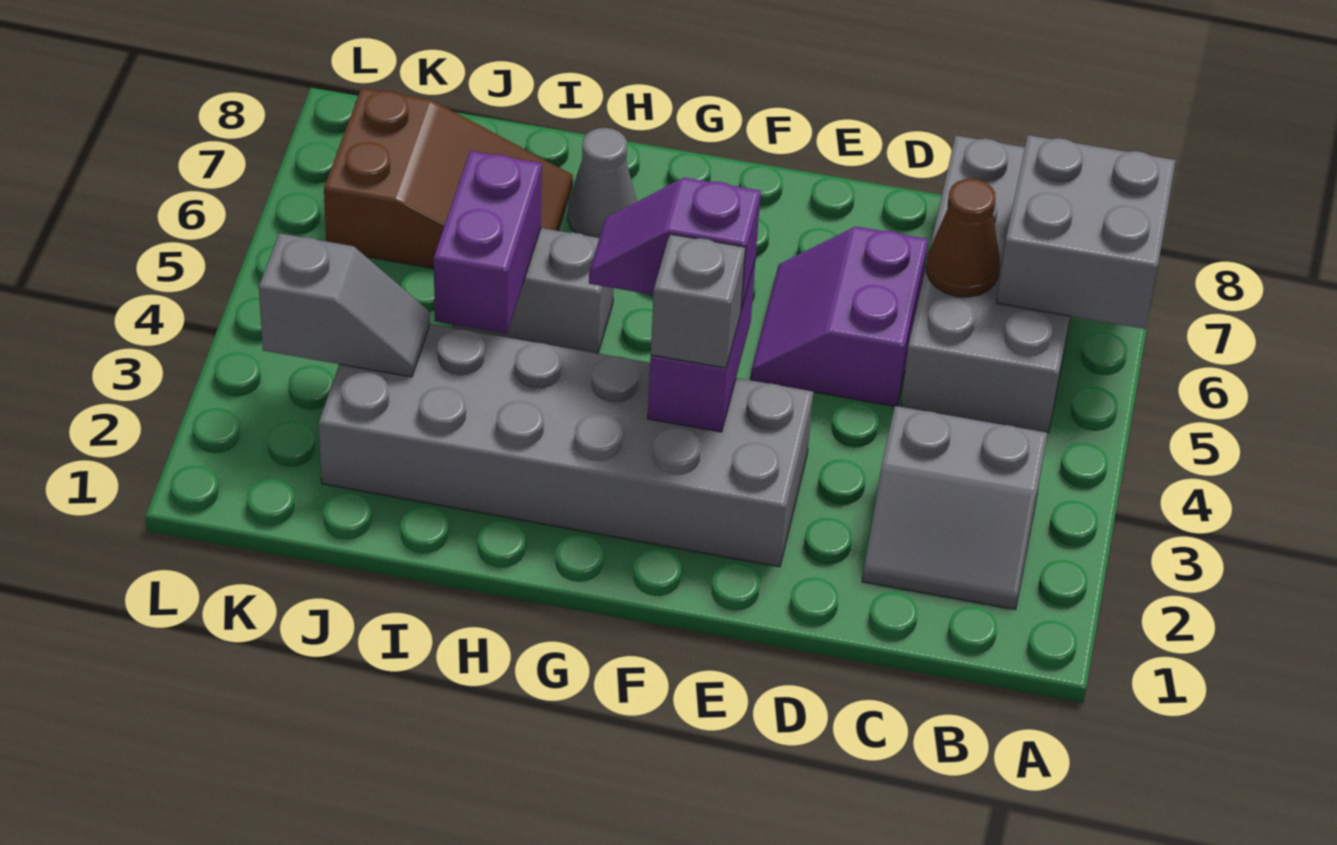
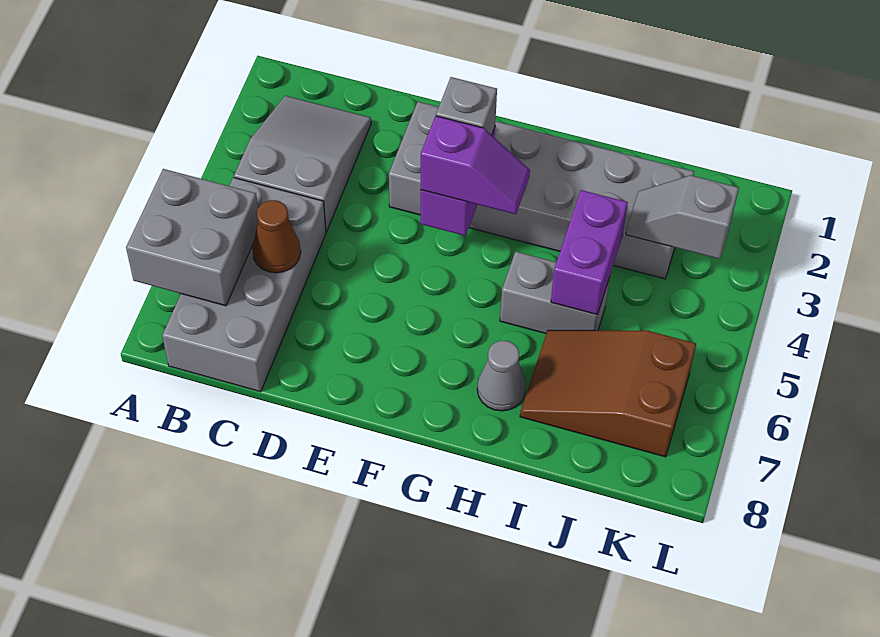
grey slope B2:C3 level 1 top 3 -> grey slope B2:C4 level 1 top 4
purple slope D5:E6 level 1 top D -> none

